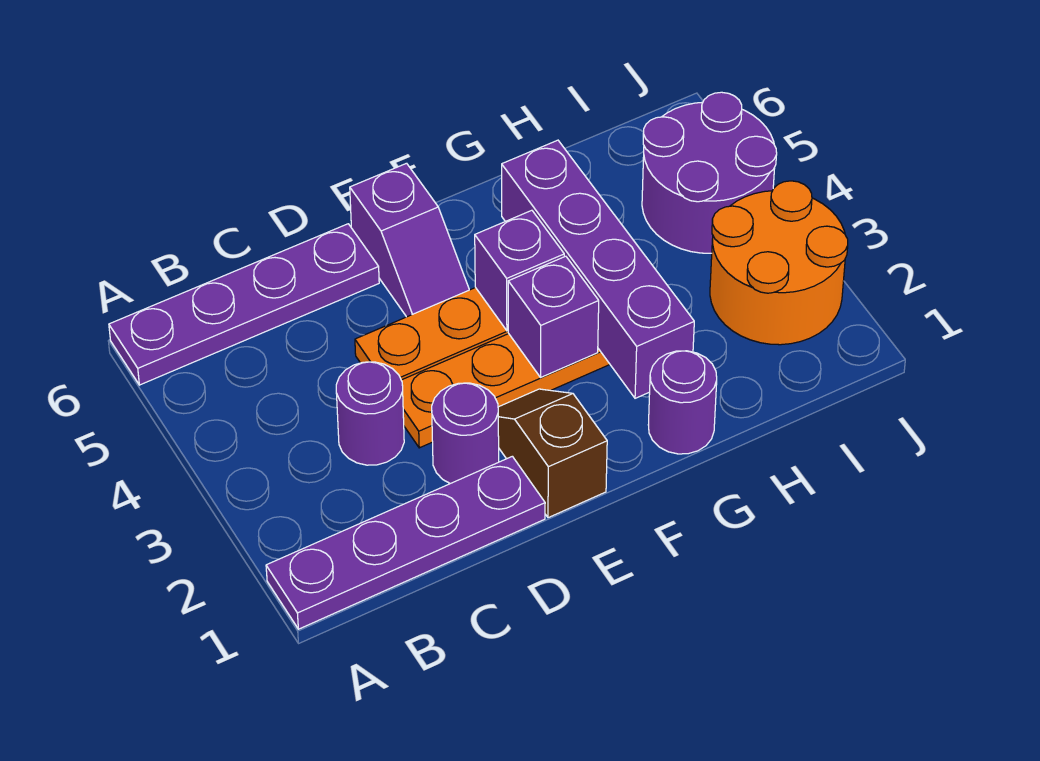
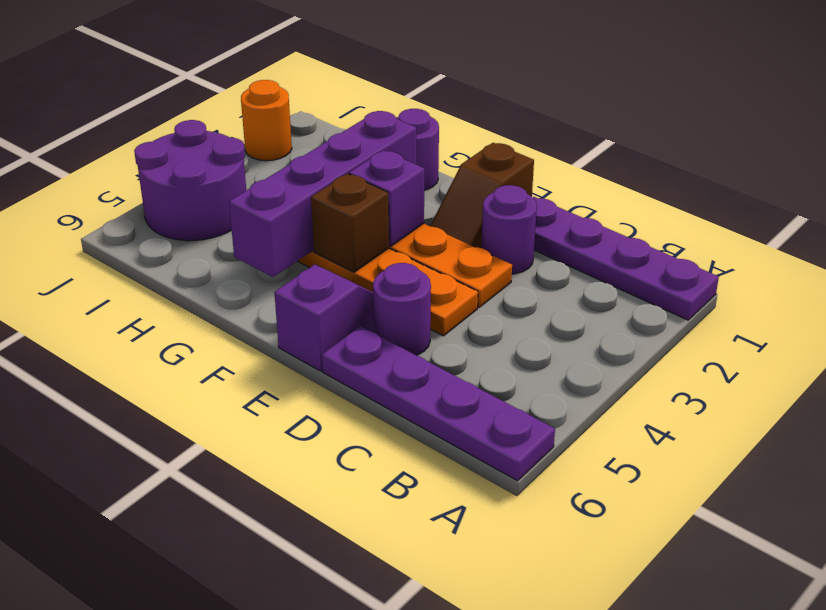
purple round brick C3 level 1 -> purple round brick D5 level 1
purple brick F4 level 2 -> brown brick F4 level 2
orange round brick I2:J3 level 1 -> orange round brick J2 level 1

